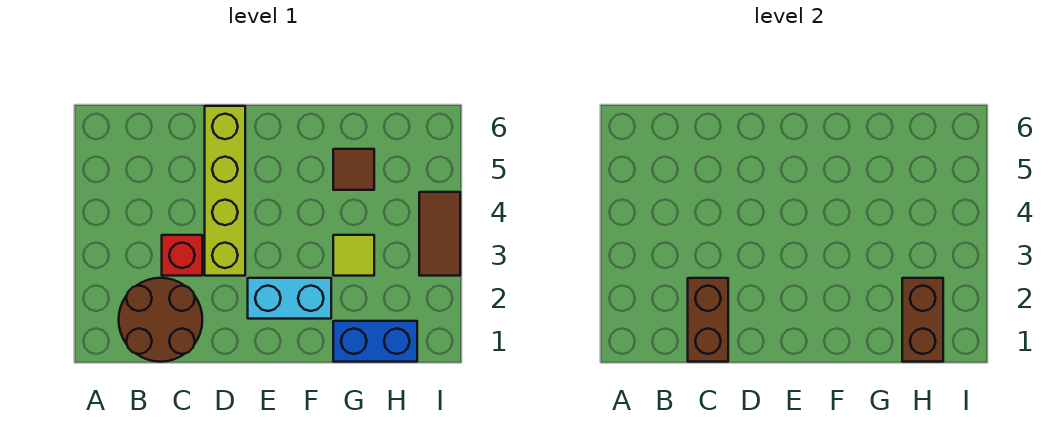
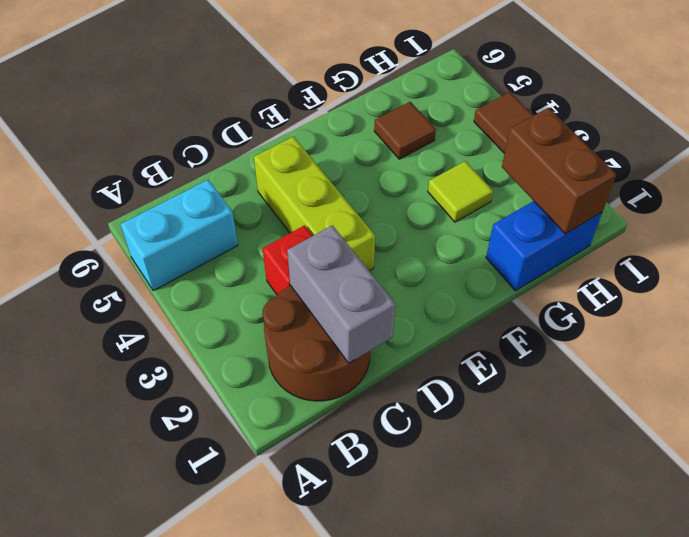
brown brick C1:C2 level 2 -> grey brick C1:C2 level 2
lime brick D3:D6 level 1 -> lime brick D3:D5 level 1
cyan brick E2:F2 level 1 -> cyan brick A5:B5 level 1

